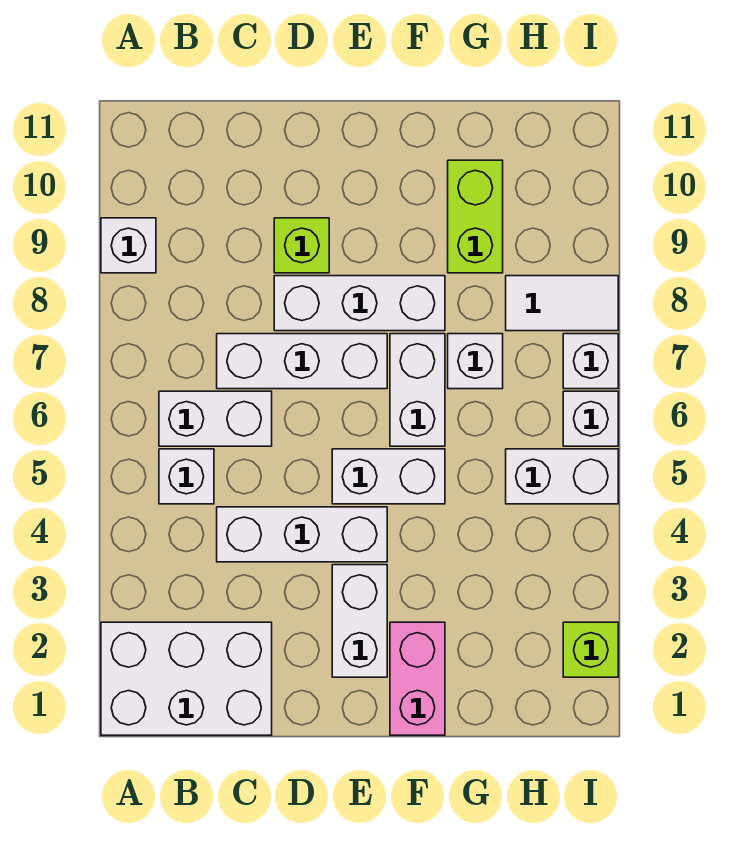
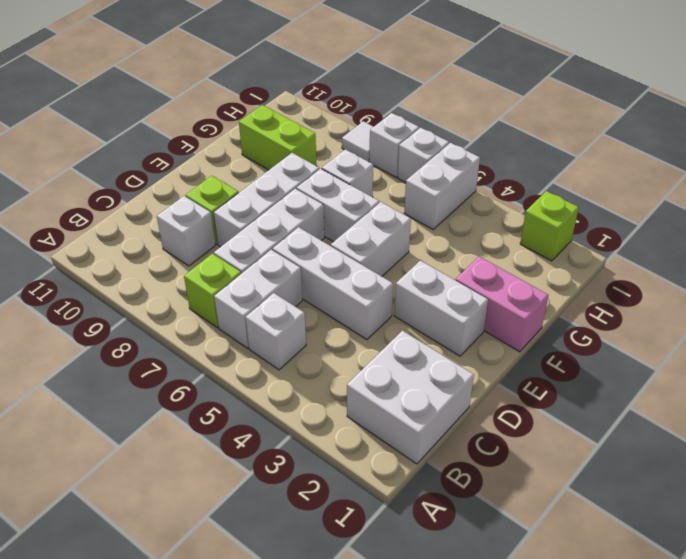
white brick A1:C2 level 1 -> white brick B1:C2 level 1
white brick A9 level 1 -> white brick C9 level 1
none -> lime brick B7 level 1
white brick C4:E4 level 1 -> white brick D4:D6 level 1
white tile H8:I8 level 1 -> white tile I8 level 1

